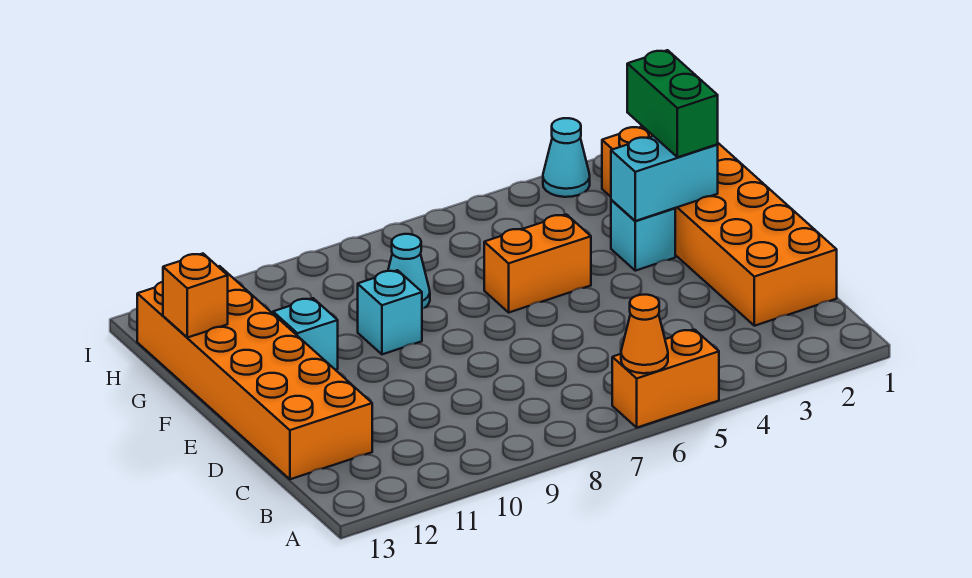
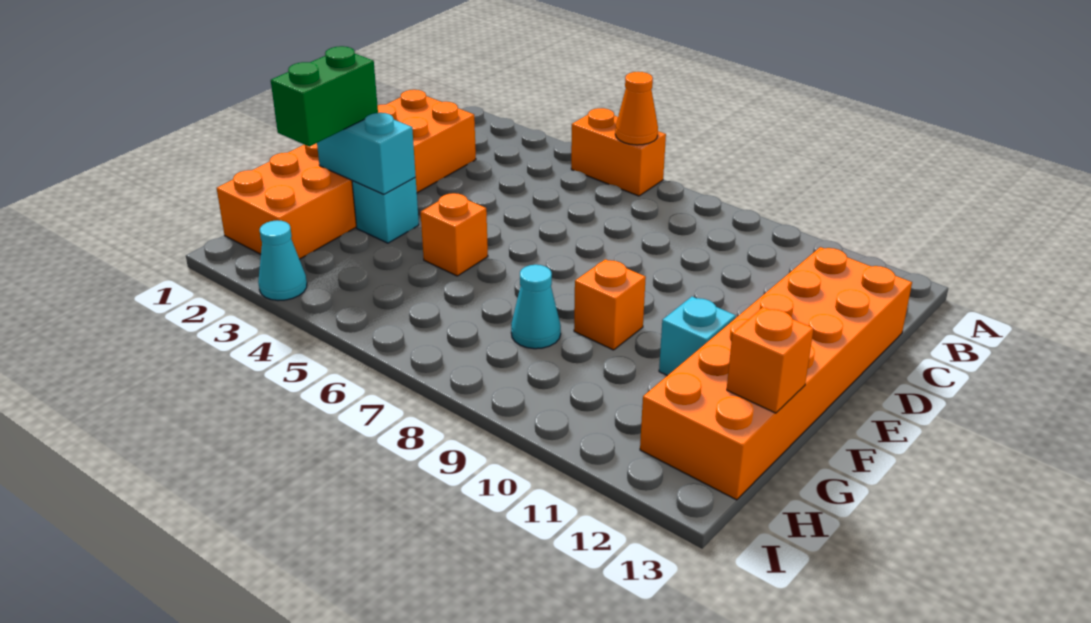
orange brick F5:F6 level 1 -> orange brick F5 level 1
cyan brick F9 level 1 -> orange brick F9 level 1

